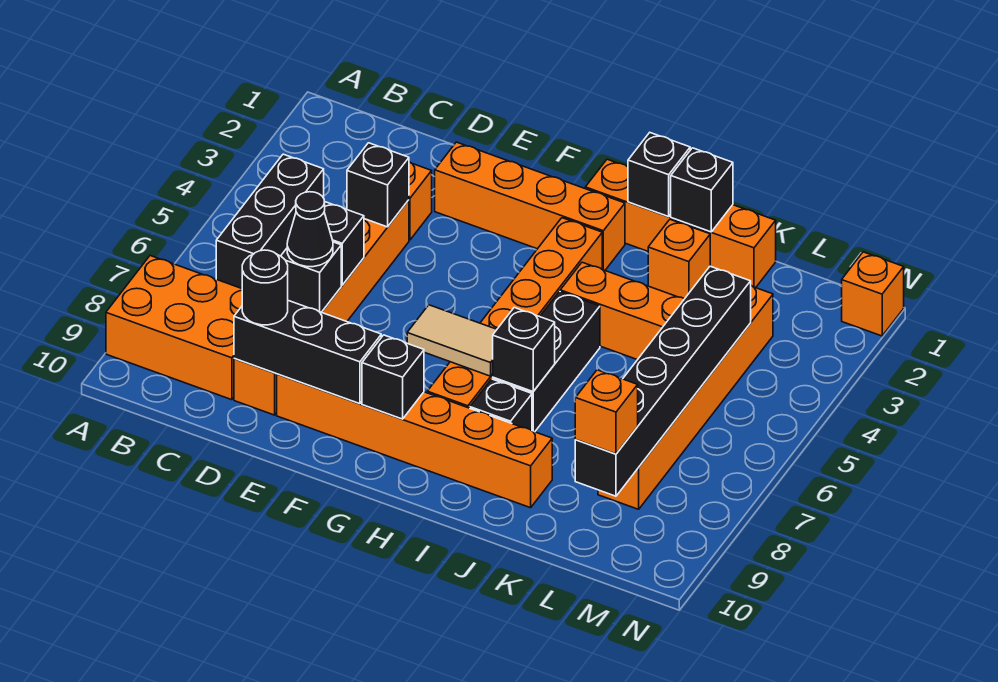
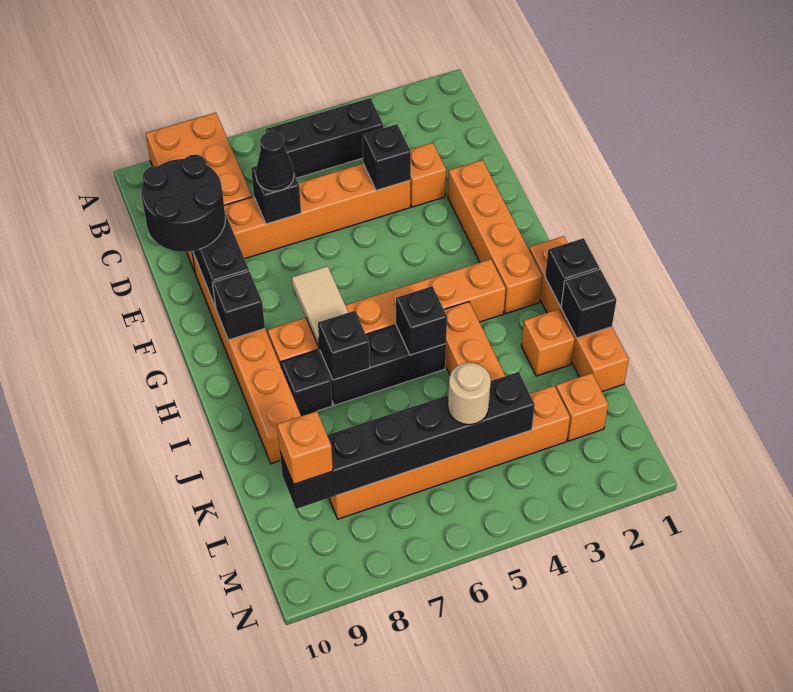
black brick D6 level 2 -> black brick I5 level 2
black round brick D9 level 3 -> black round brick D9:E10 level 3
none -> tan round brick L5 level 3
orange brick N1 level 1 -> orange brick L2 level 1

